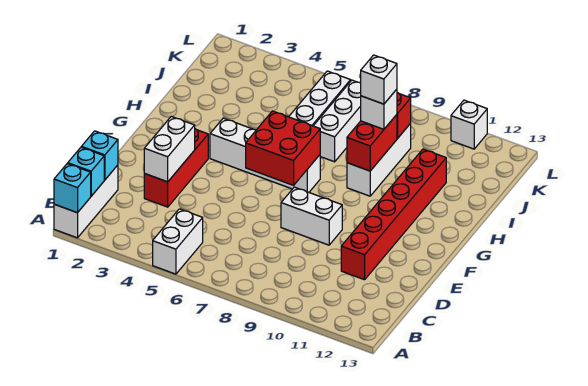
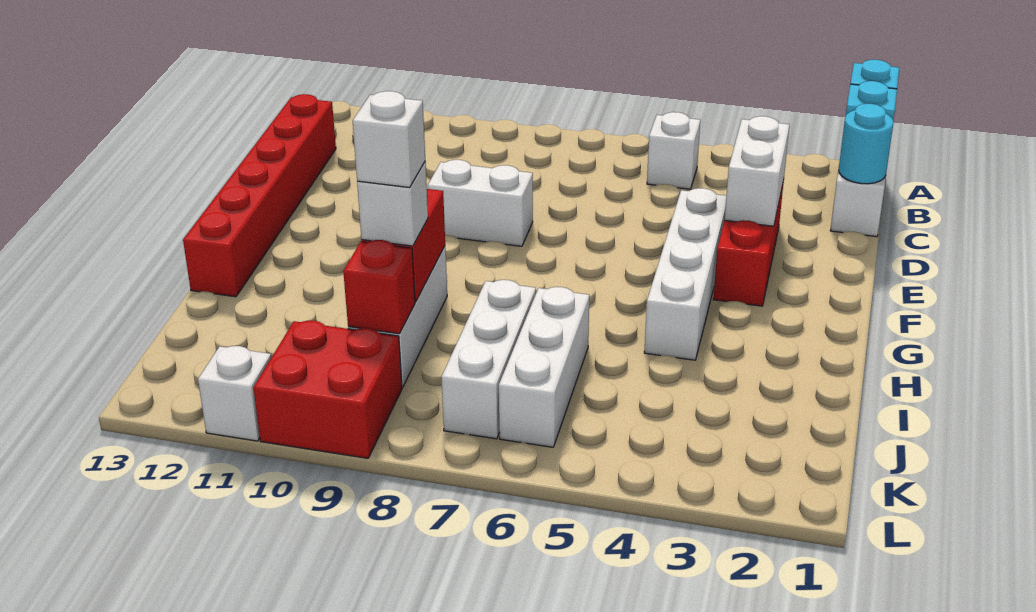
white brick A5:B5 level 1 -> white brick B5 level 1
cyan brick C1 level 2 -> cyan round brick C1 level 2
red brick D11:I11 level 1 -> red brick C13:H13 level 1
red brick F6:G7 level 2 -> red brick K9:L10 level 1
white brick G4:G7 level 1 -> white brick E4:H4 level 1

